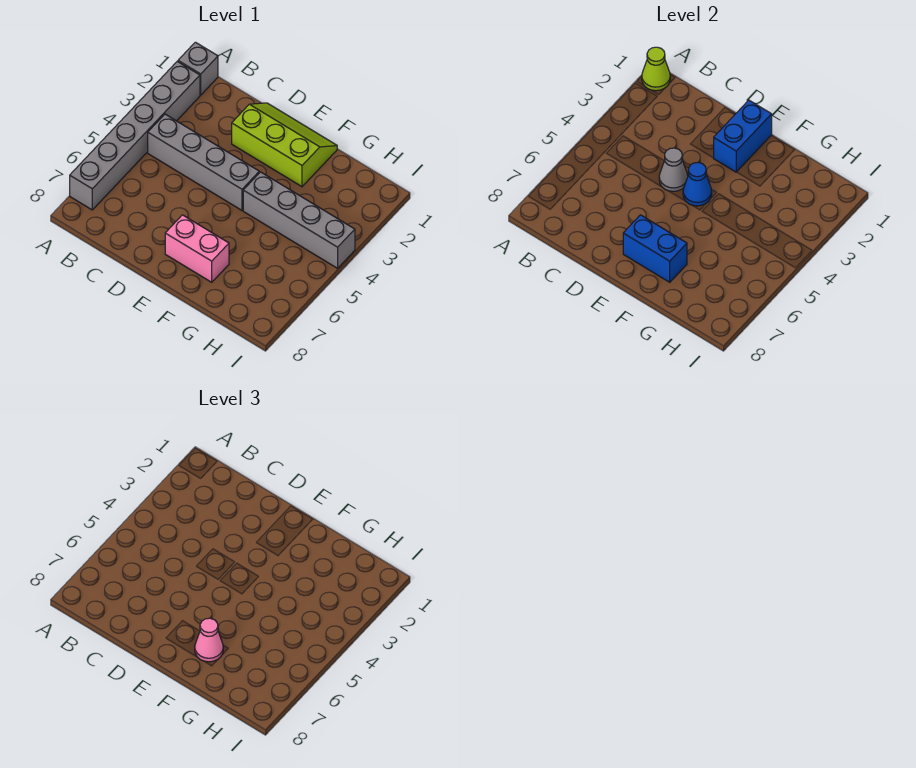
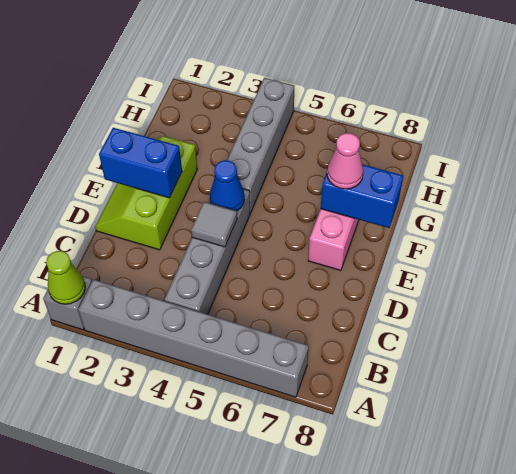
grey cone D4 level 2 -> grey tile D4 level 2
blue brick E7:F7 level 2 -> blue brick F7:F8 level 2

